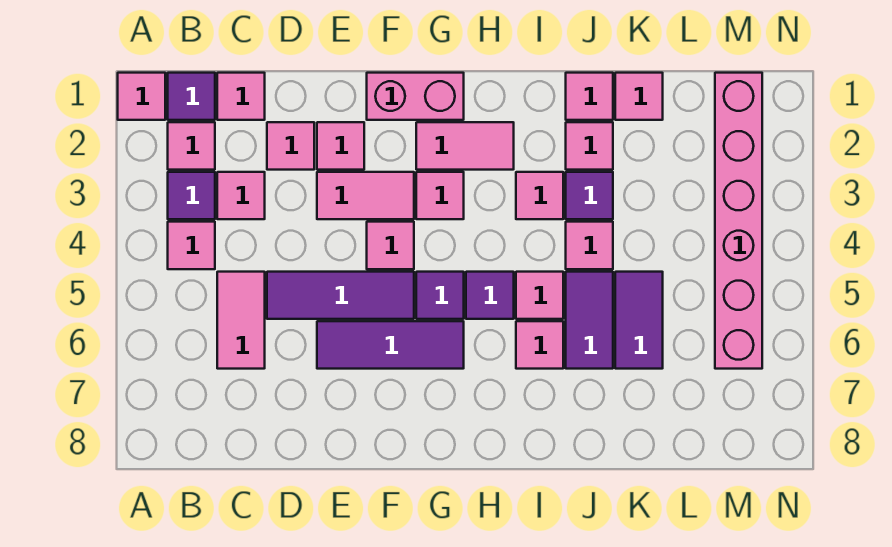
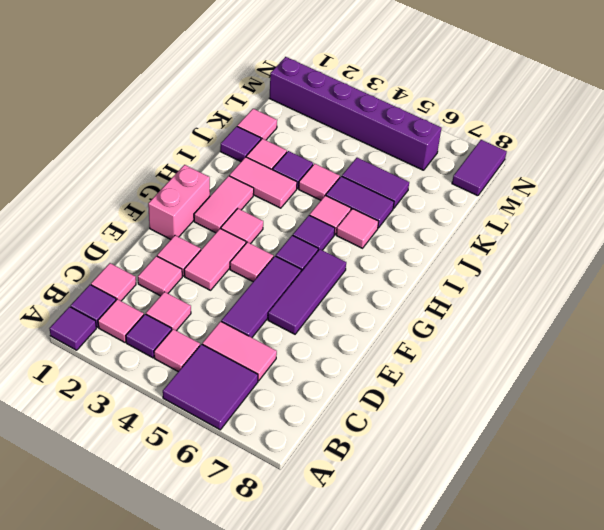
pink tile A1 level 1 -> purple tile A1 level 1
none -> purple tile A5:B6 level 1
pink tile I3 level 1 -> pink tile I2:I3 level 1
pink tile J1 level 1 -> purple tile J1 level 1
pink brick M1:M6 level 1 -> purple brick M1:M6 level 1
none -> purple tile M8:N8 level 1

